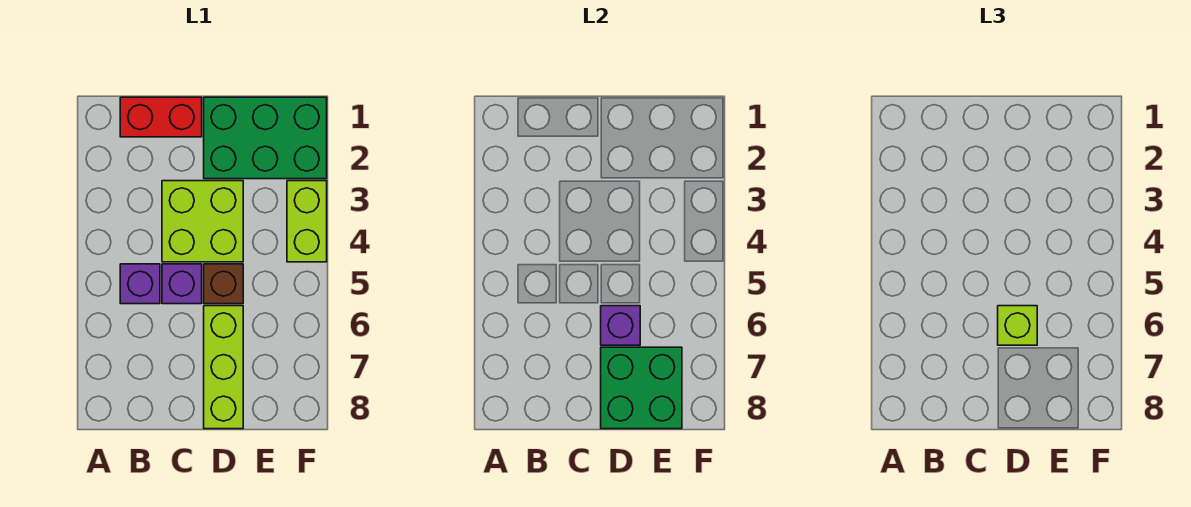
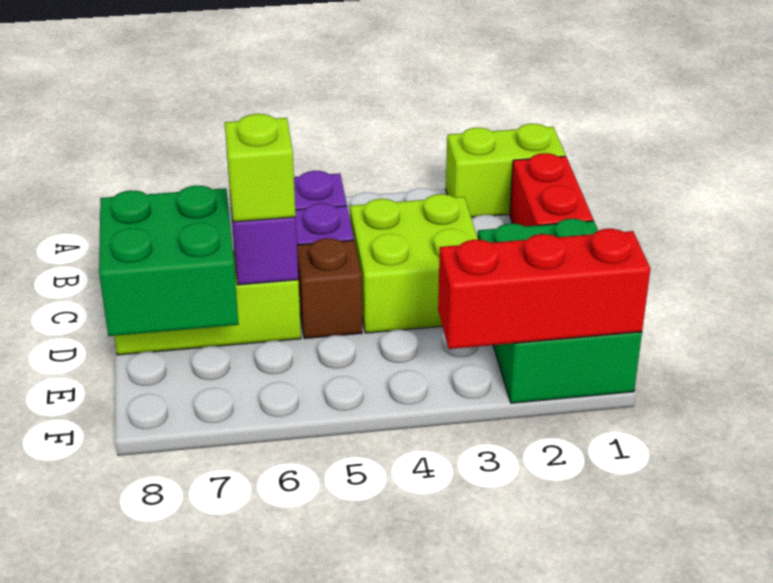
none -> red brick F1:F3 level 2
lime brick F3:F4 level 1 -> lime brick A1:A2 level 1

